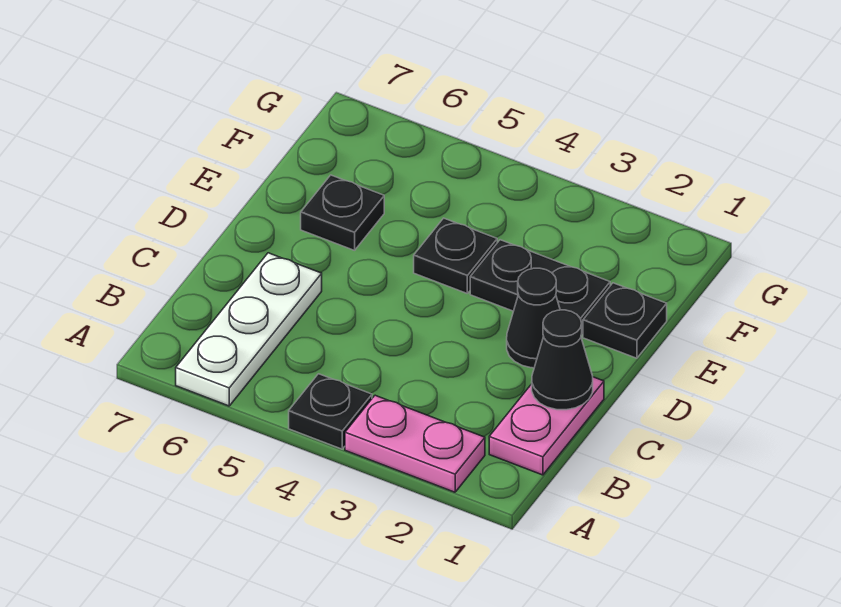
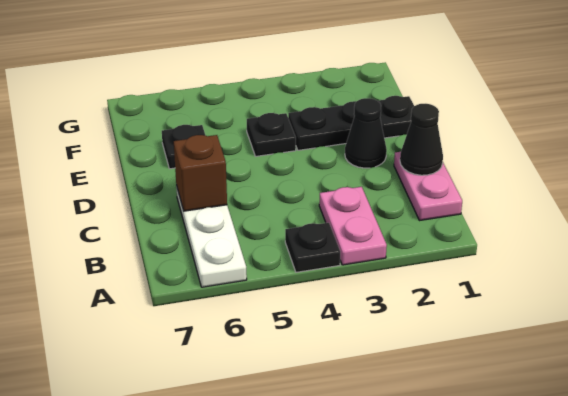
pink plate A2:A3 level 1 -> pink plate A3:B3 level 1
none -> brown brick C6 level 2

